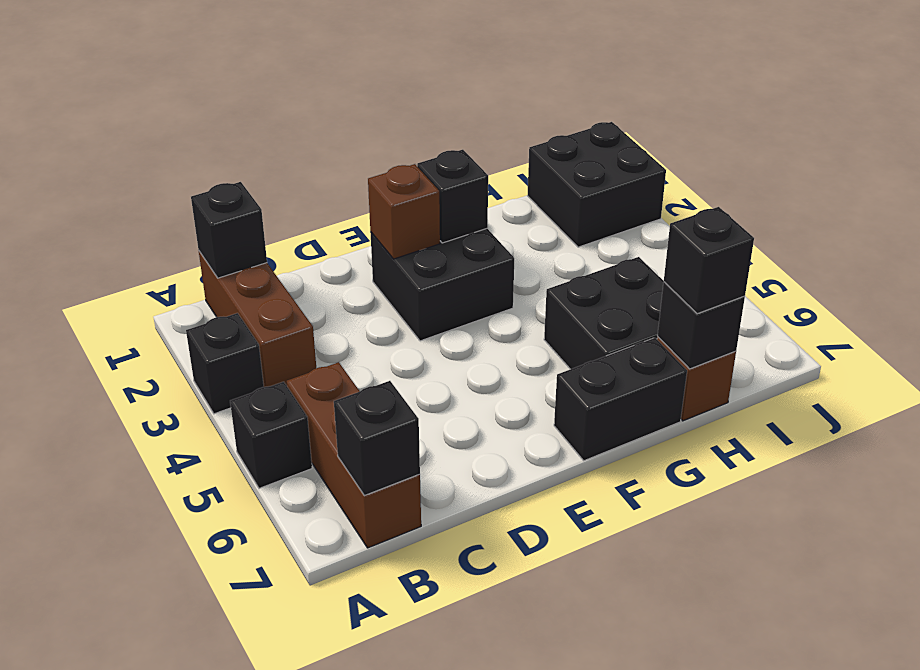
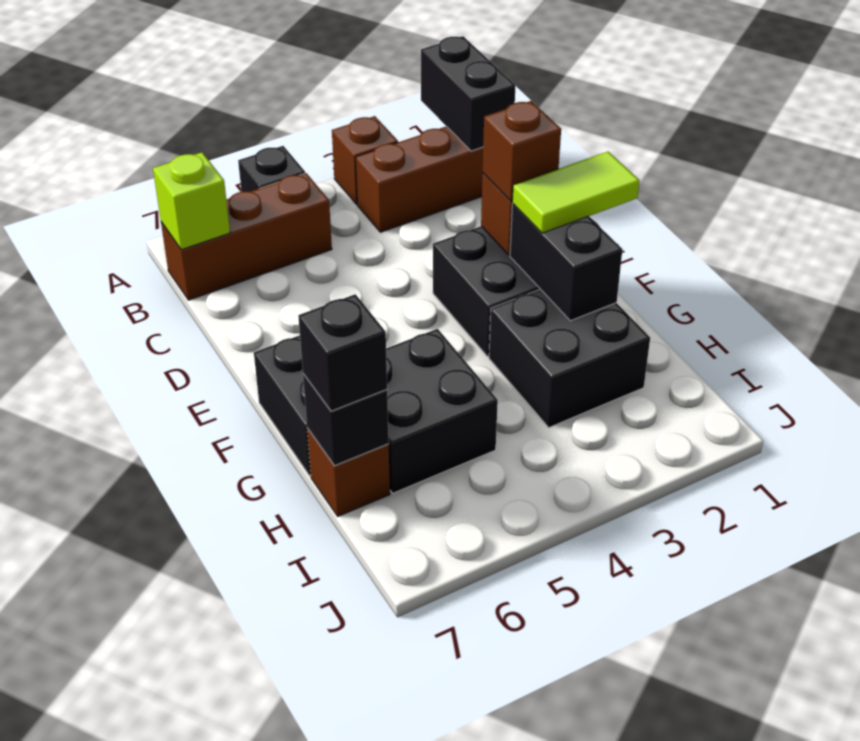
black brick A3 level 1 -> brown brick A3 level 1
black brick B1 level 2 -> black brick A1:B1 level 2
black brick B7 level 2 -> lime brick B7 level 2
none -> brown brick E2 level 3
none -> lime tile F1:F2 level 3
black brick F2 level 2 -> black brick F2:G2 level 2
black brick I1:J2 level 1 -> black brick G2:H3 level 1

